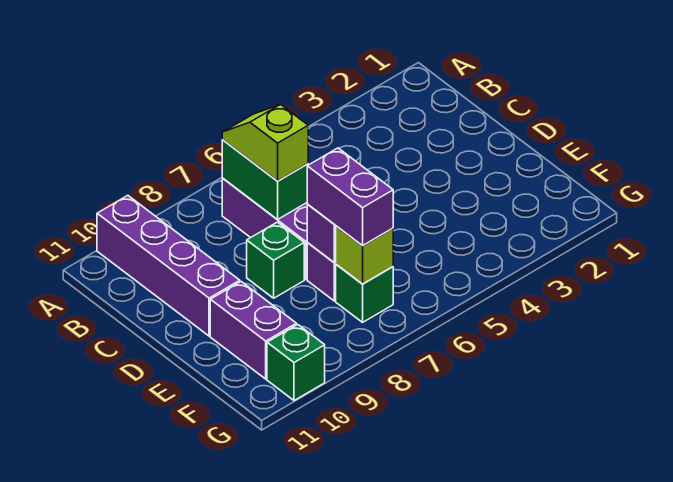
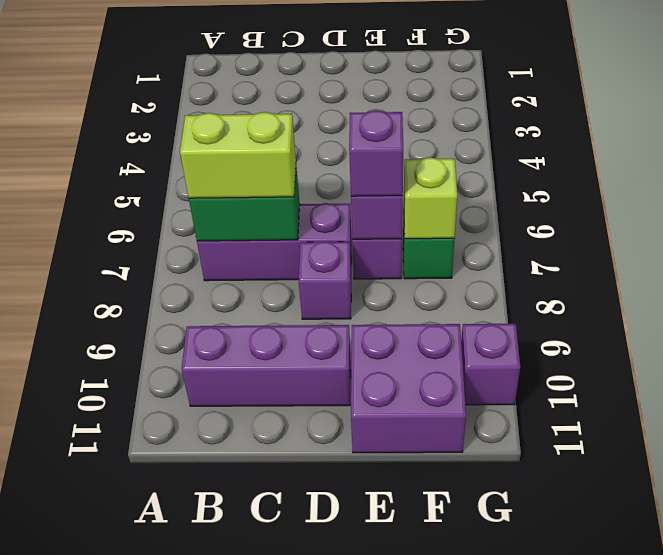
purple brick A10:D10 level 1 -> purple brick B10:D10 level 1
lime slope B7:C7 level 3 top C -> lime brick B7:C7 level 3
green brick D8 level 1 -> purple brick D8 level 1
purple brick E7:F7 level 3 -> purple brick E7 level 3
purple brick E10:F10 level 1 -> purple brick E10:F11 level 1
green brick G10 level 1 -> purple brick G10 level 1

